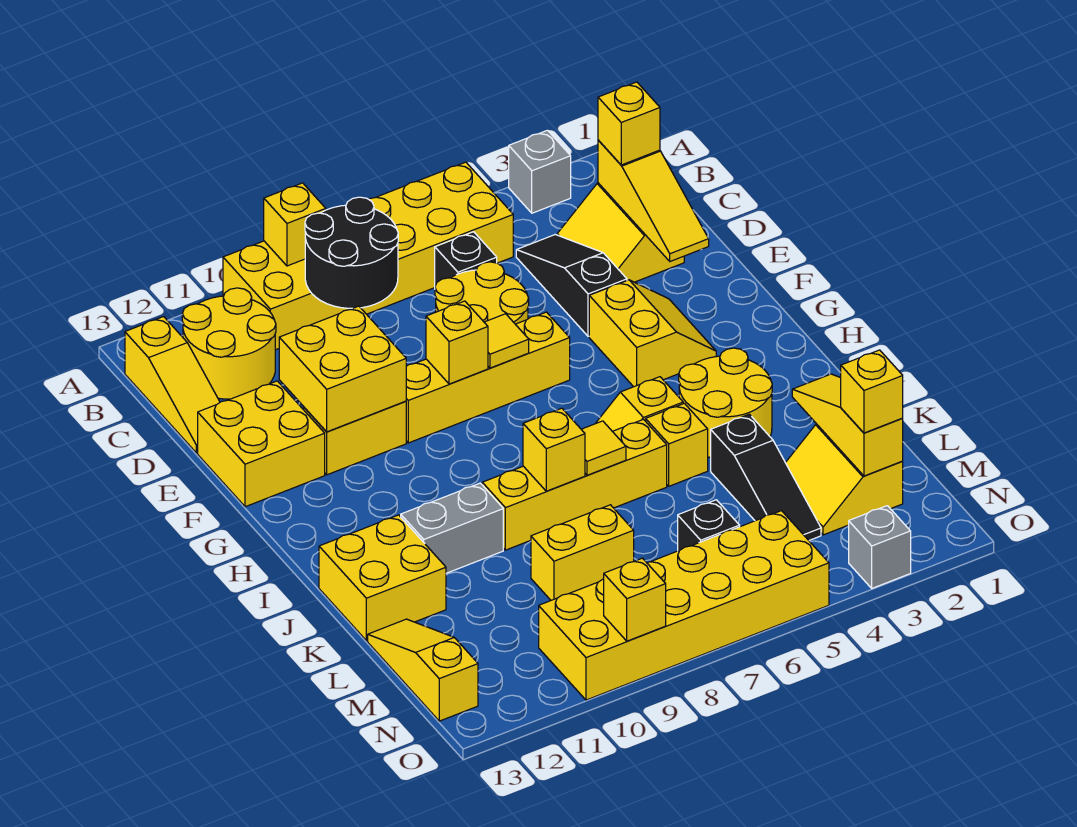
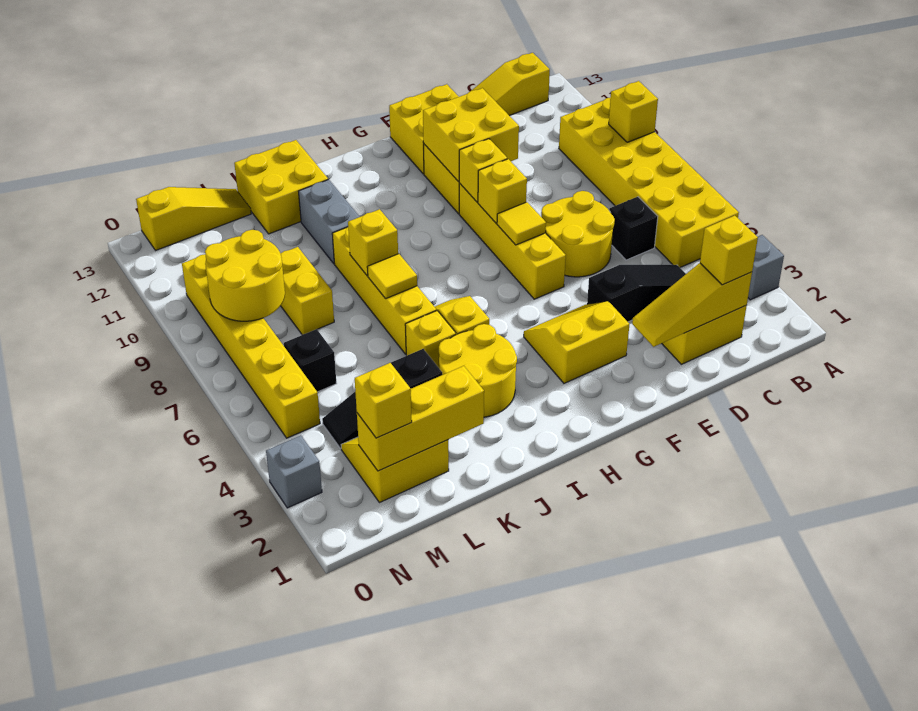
black round brick B8:C9 level 2 -> none
yellow round brick B11:C12 level 1 -> yellow round brick M8:N9 level 2
yellow slope F3:G4 level 1 top 4 -> yellow slope F3:G4 level 1 top 3
yellow slope K2:M2 level 2 top M -> yellow brick K2:M2 level 2
yellow brick N5:O10 level 1 -> yellow brick N5:N10 level 1
yellow brick O9 level 2 -> yellow brick F9 level 2

